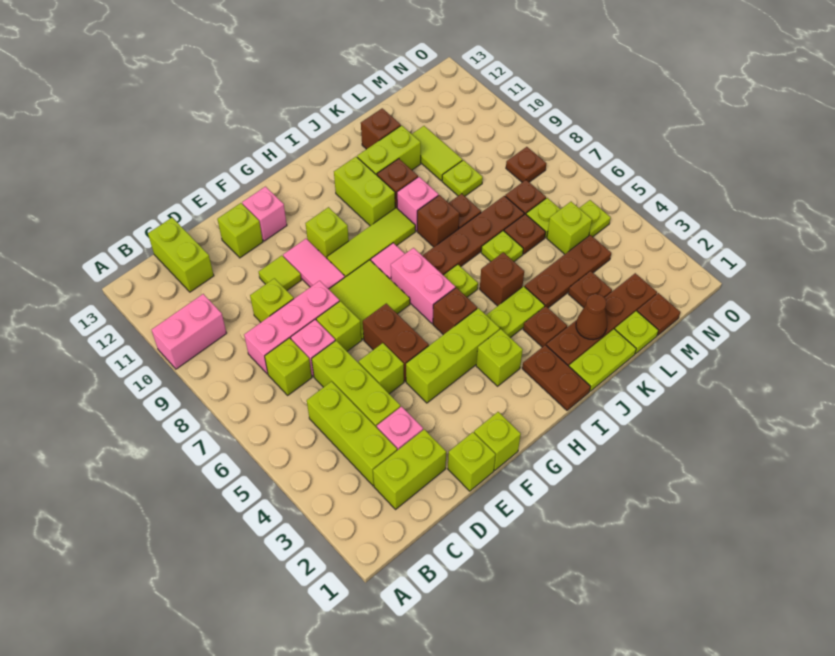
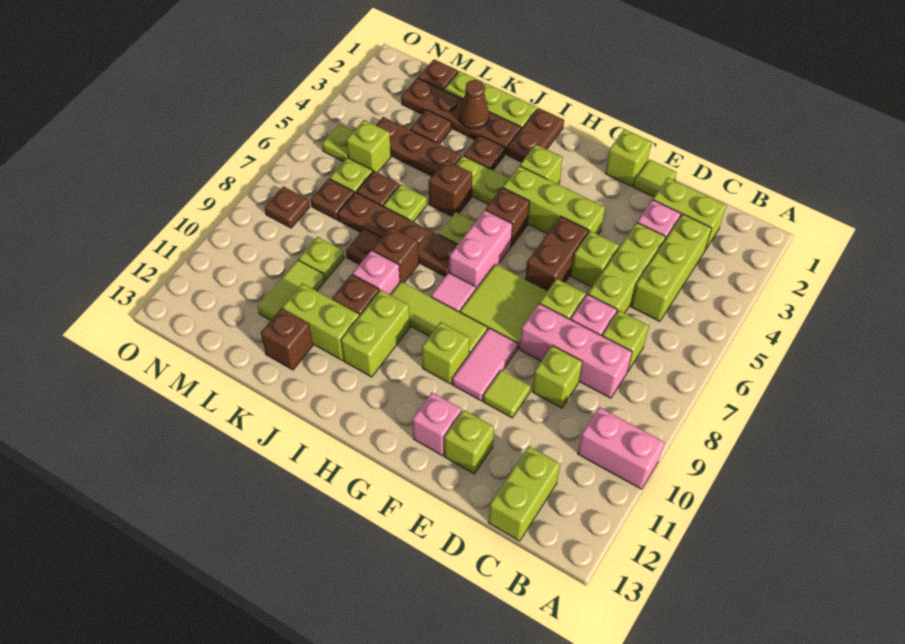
lime brick E1 level 1 -> lime tile E1 level 1

